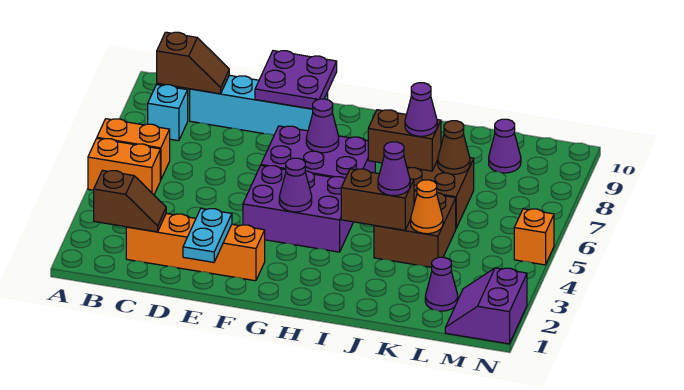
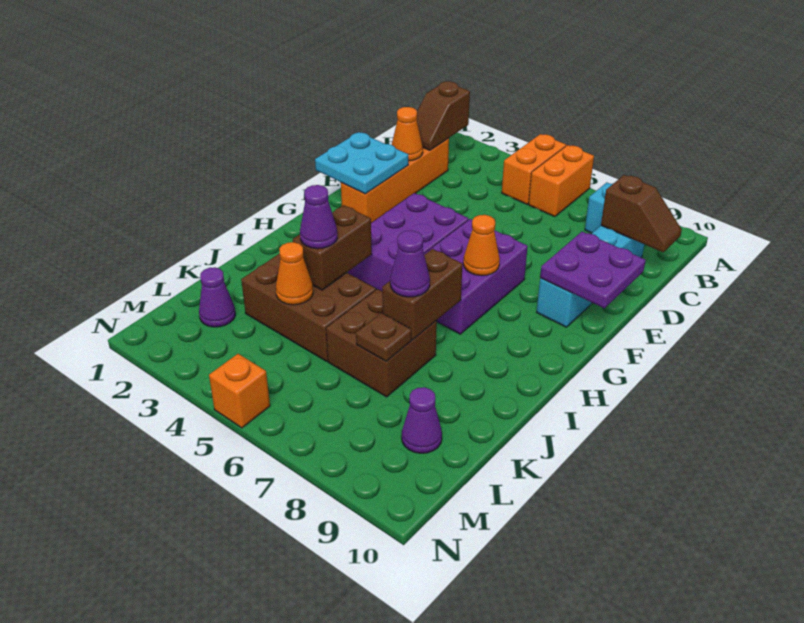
brown slope B9:C9 level 2 top B -> brown slope C9:C10 level 2 top 9
none -> orange cone D2 level 2
cyan plate E1:E2 level 2 -> cyan plate E1:F2 level 2
purple cone G4 level 2 -> none
purple cone G7 level 2 -> orange cone G7 level 2
brown brick J4:K5 level 1 -> brown brick J3:K5 level 1
brown cone K7 level 2 -> brown plate K7 level 2
purple slope M1:N2 level 1 top N -> none

